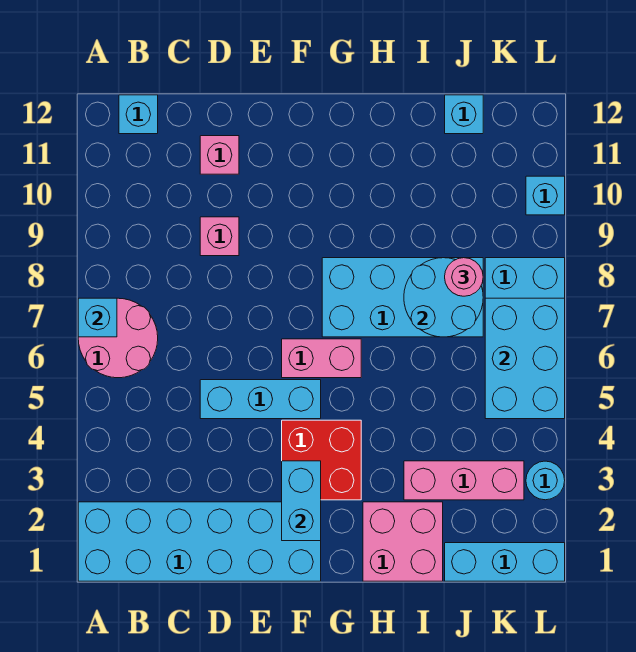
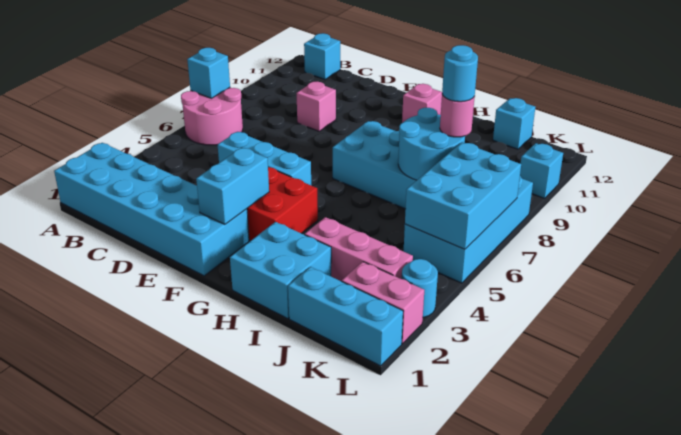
pink brick D11 level 1 -> pink brick G11 level 1
pink brick F6:G6 level 1 -> pink brick K2:L2 level 1
pink brick H1:I2 level 1 -> cyan brick H1:I2 level 1
none -> cyan round brick J8 level 4

